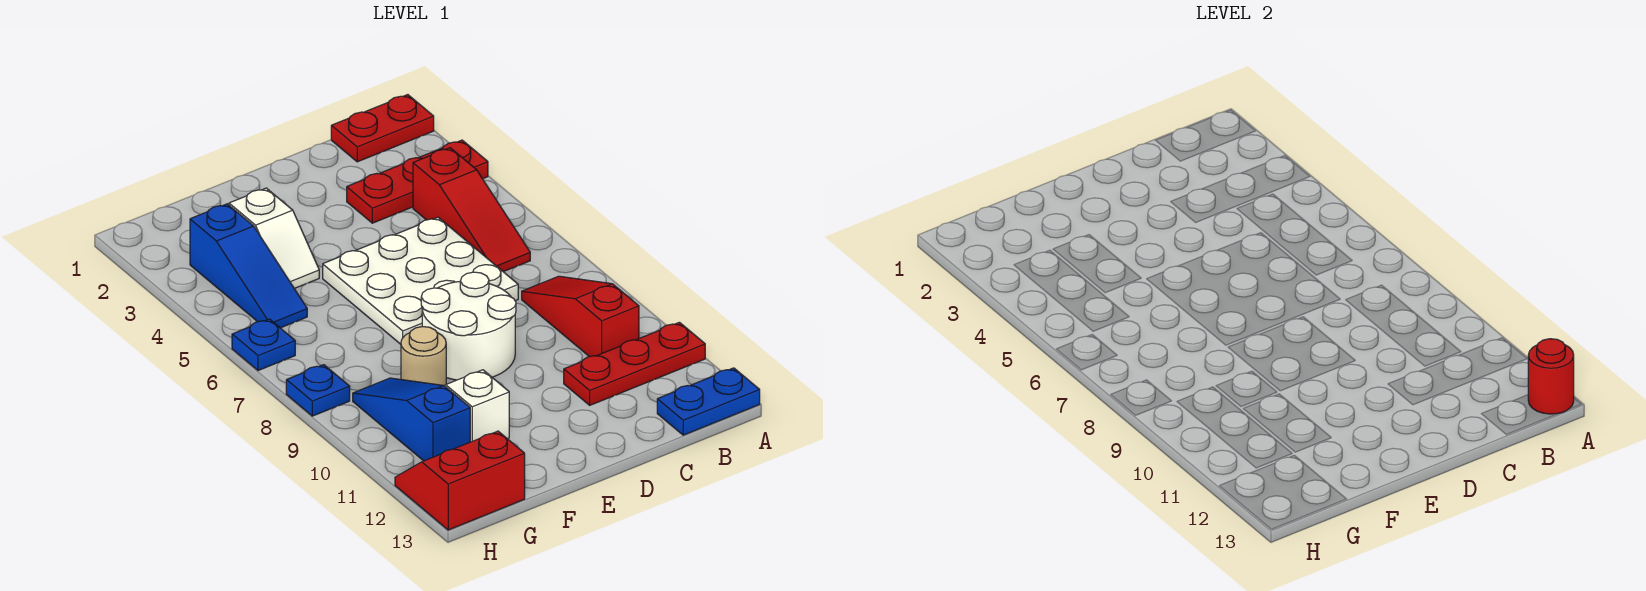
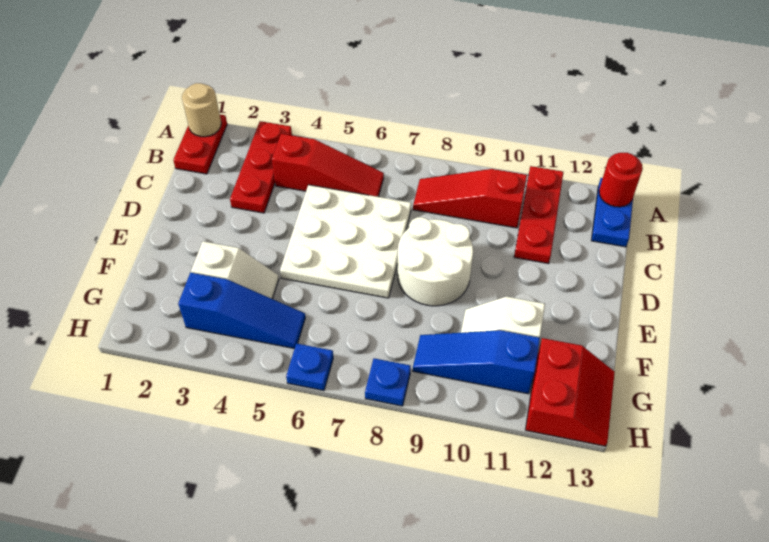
tan round brick F9 level 1 -> tan round brick A1 level 2
red slope G12:H13 level 1 top 13 -> red slope G12:H13 level 1 top 12

